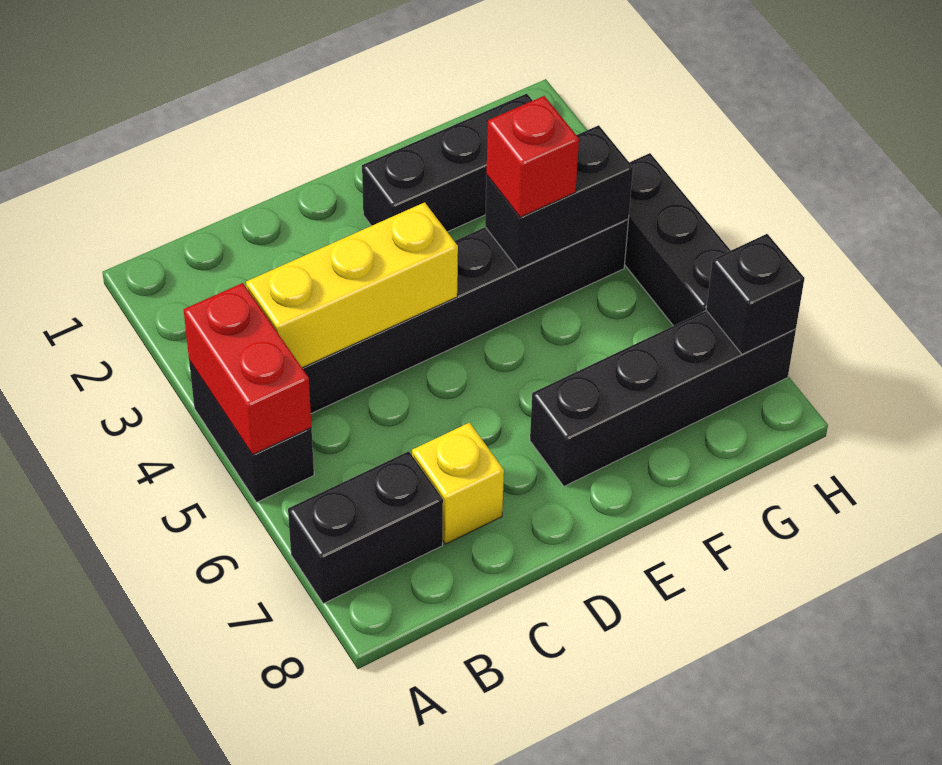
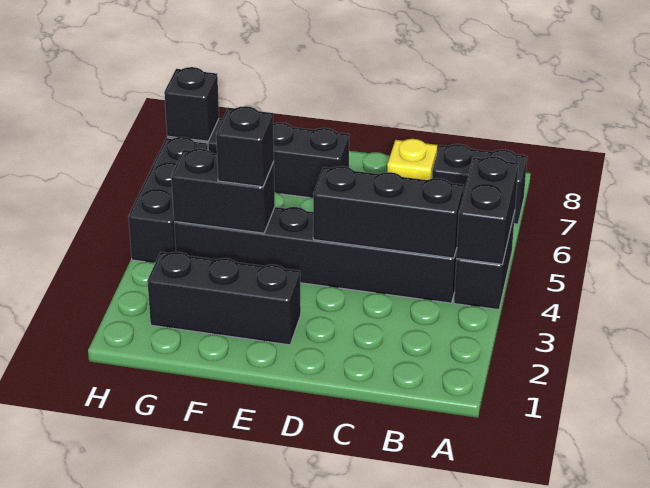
red brick A4:A5 level 2 -> black brick A4:A5 level 2
yellow brick B4:D4 level 2 -> black brick B4:D4 level 2
red brick F4 level 3 -> black brick F4 level 3

